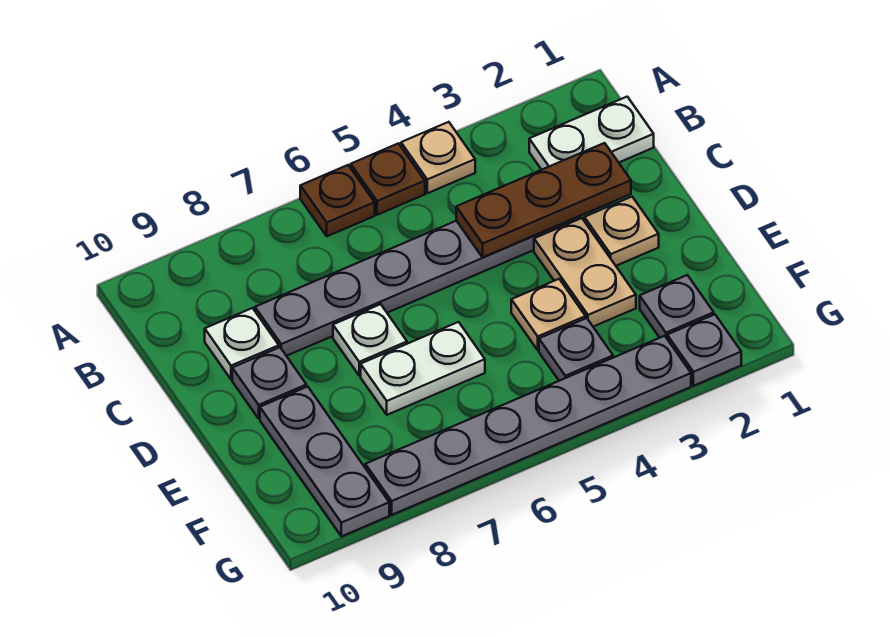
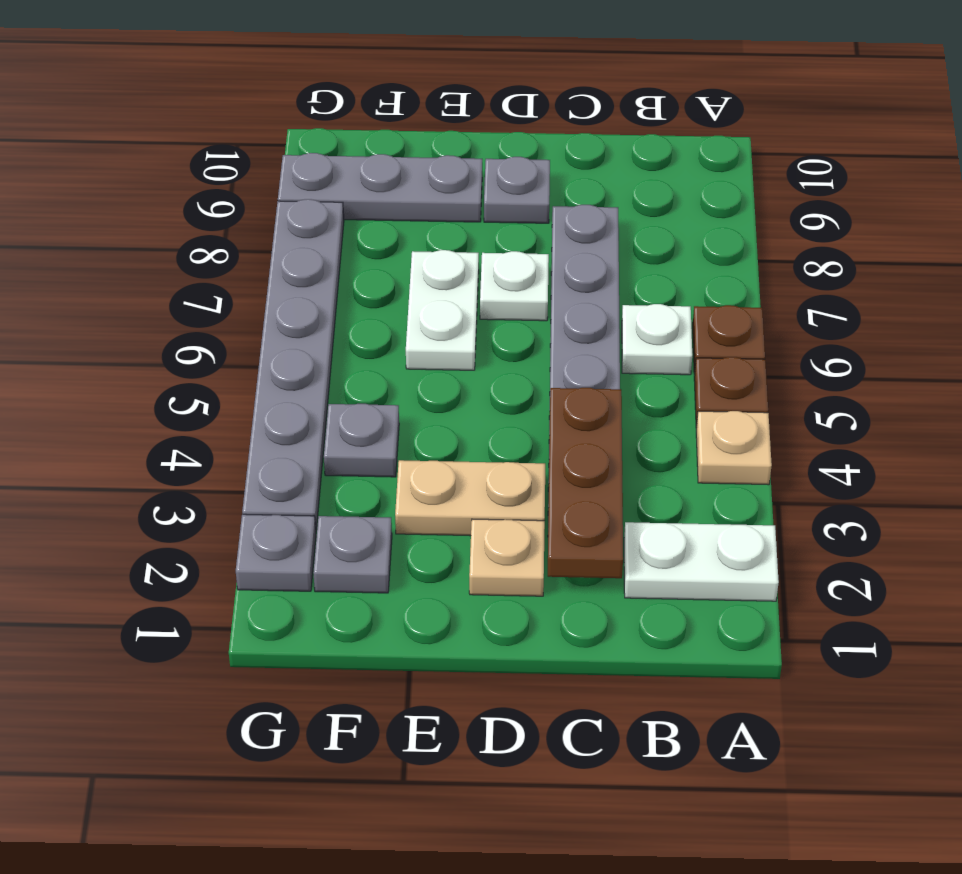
white plate B1:B2 level 1 -> white plate A2:B2 level 1
white plate C9 level 1 -> white plate B6 level 1
tan plate E4 level 1 -> none

